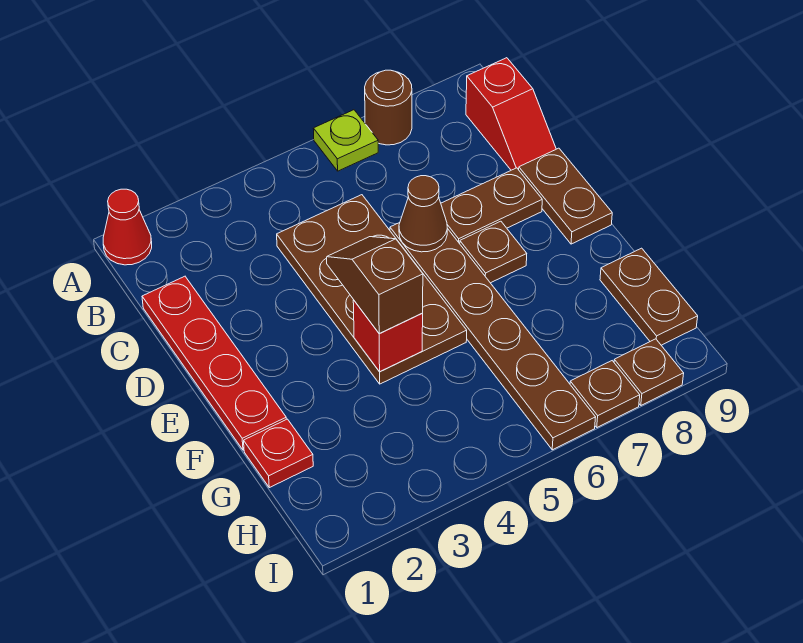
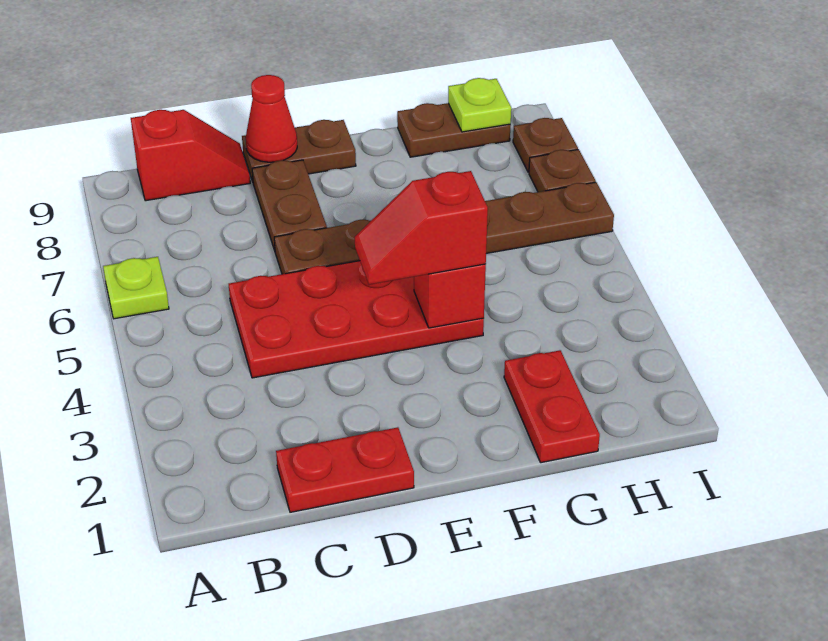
red cone A1 level 1 -> red cone D9 level 2
brown round brick A7 level 1 -> none
red plate C1:F1 level 1 -> red plate C1:D1 level 1
brown plate C4:F5 level 1 -> red plate C4:F5 level 1
brown cone D6 level 2 -> none
brown slope E4:F4 level 3 top F -> red slope E4:F4 level 3 top F
brown plate E7 level 1 -> none
red plate G1 level 1 -> red plate G1:G2 level 1
none -> lime plate H9 level 2

